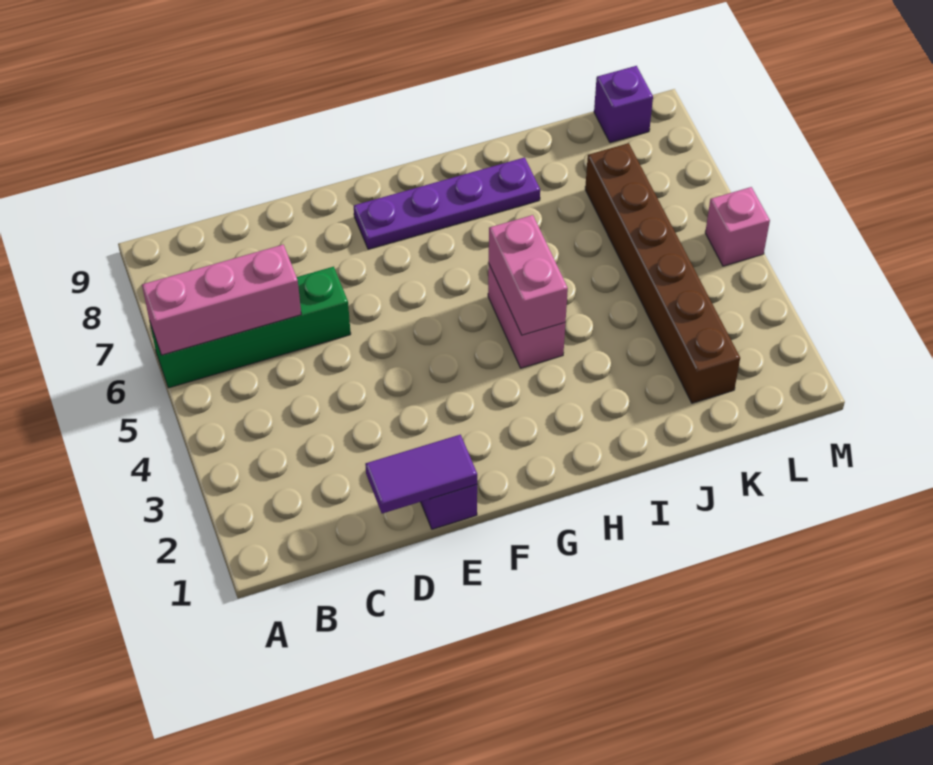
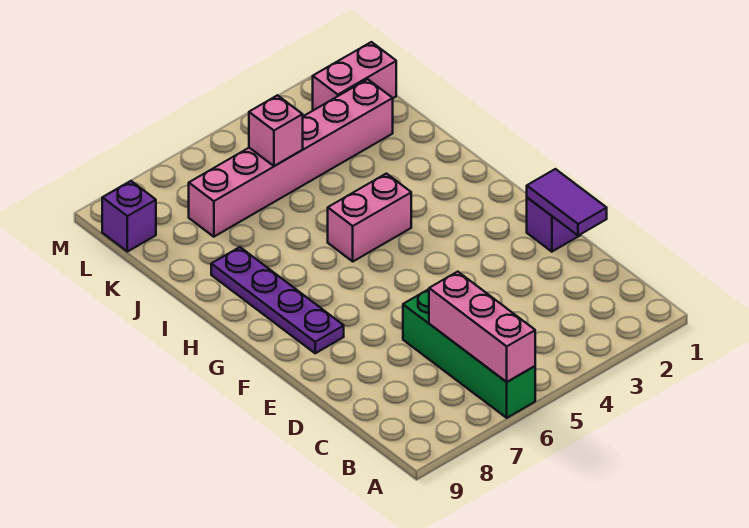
pink brick H4:H5 level 2 -> pink brick L1:L2 level 1
brown brick K2:K7 level 1 -> pink brick K2:K7 level 1
pink brick M5 level 1 -> pink brick K5 level 2

